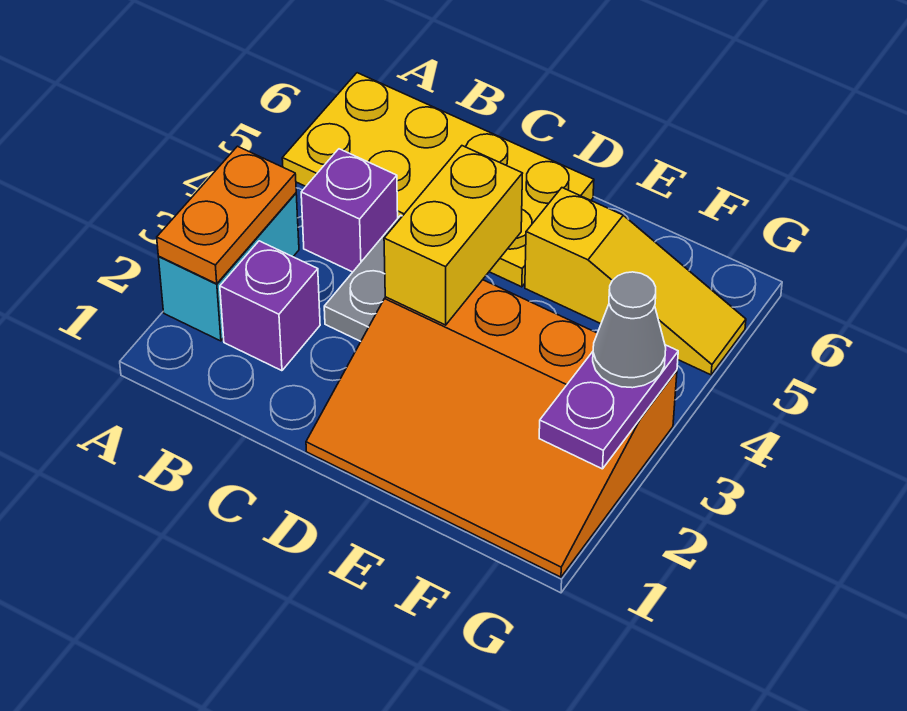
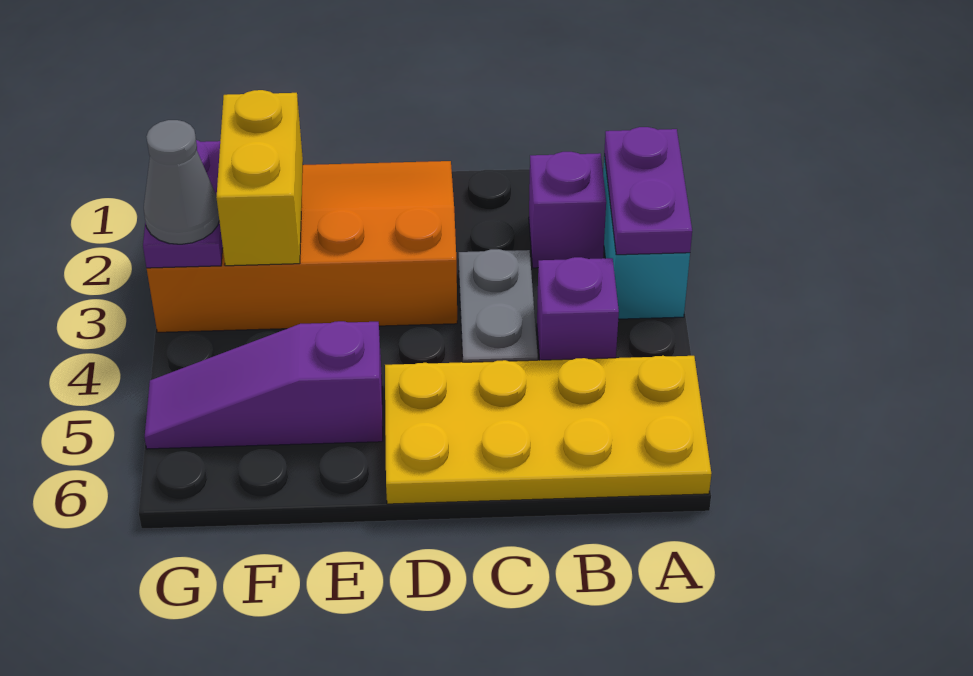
orange plate A2:A3 level 2 -> purple plate A2:A3 level 2
yellow brick D3:D4 level 2 -> yellow brick F2:F3 level 2
yellow slope E5:G5 level 1 top E -> purple slope E5:G5 level 1 top E

